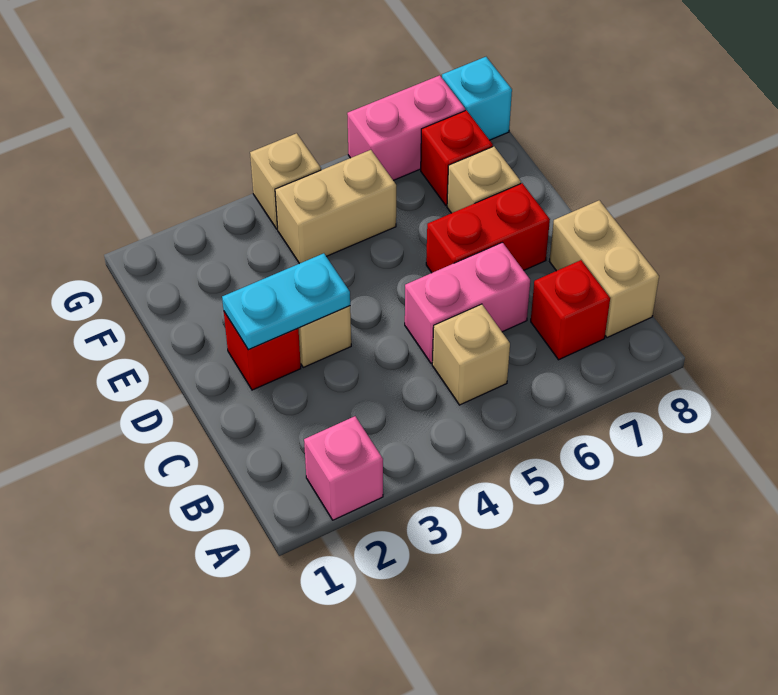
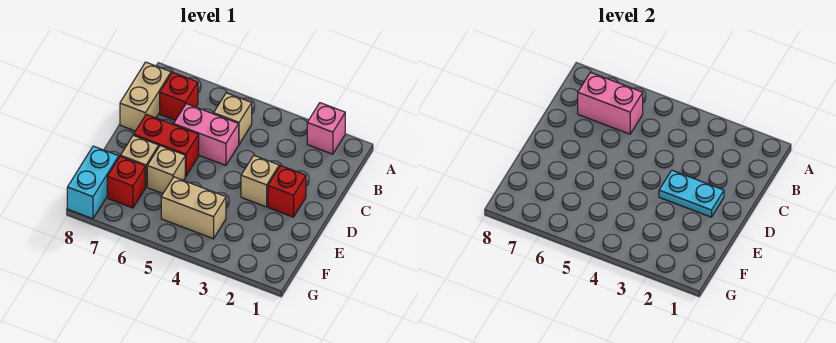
tan brick G4 level 1 -> tan brick E6 level 1
pink brick G6:G7 level 1 -> pink brick B6:B7 level 2
cyan brick G8 level 1 -> cyan brick F8:G8 level 1

